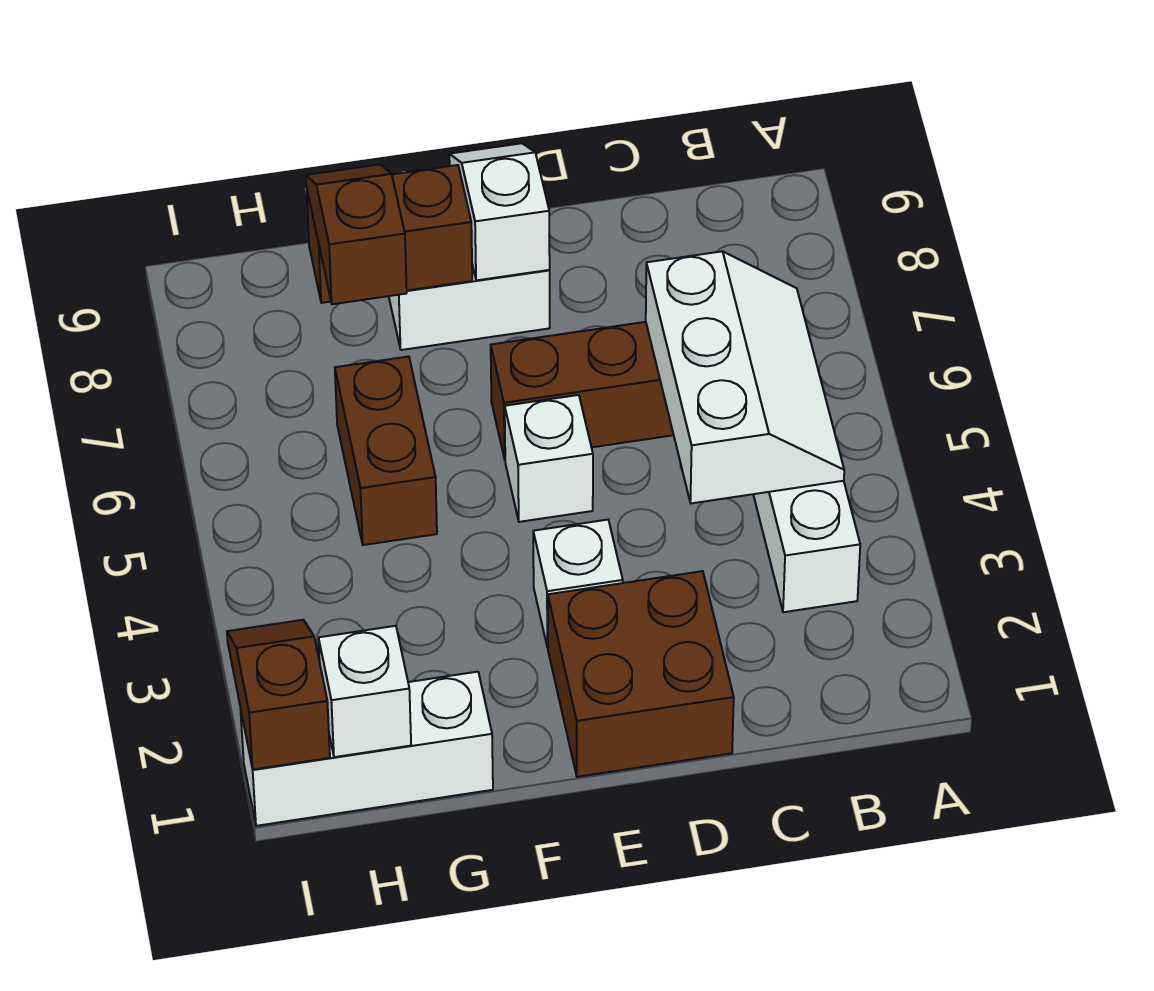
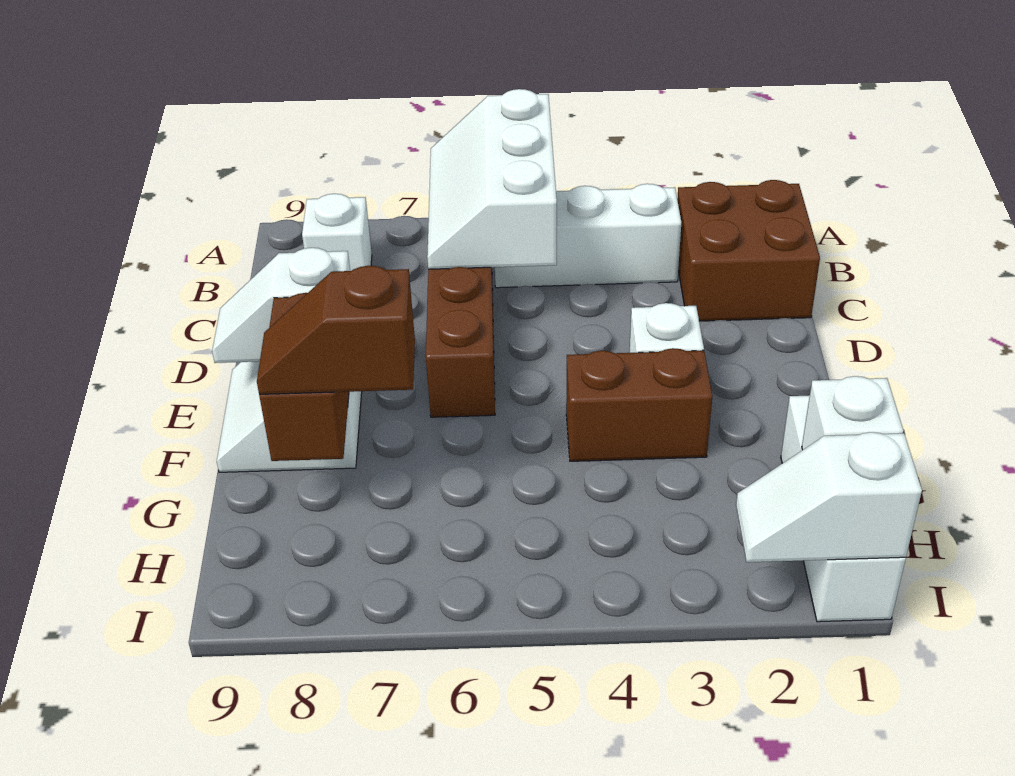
white slope B4:C6 level 2 top C -> white slope A5:C6 level 2 top 5
brown brick D1:E2 level 1 -> brown brick B1:C2 level 1
white brick E5 level 1 -> white brick B8 level 1
brown brick G5:G6 level 1 -> brown brick F3:F4 level 1
brown slope I1:I2 level 2 top 1 -> white slope I1:I2 level 2 top 1

